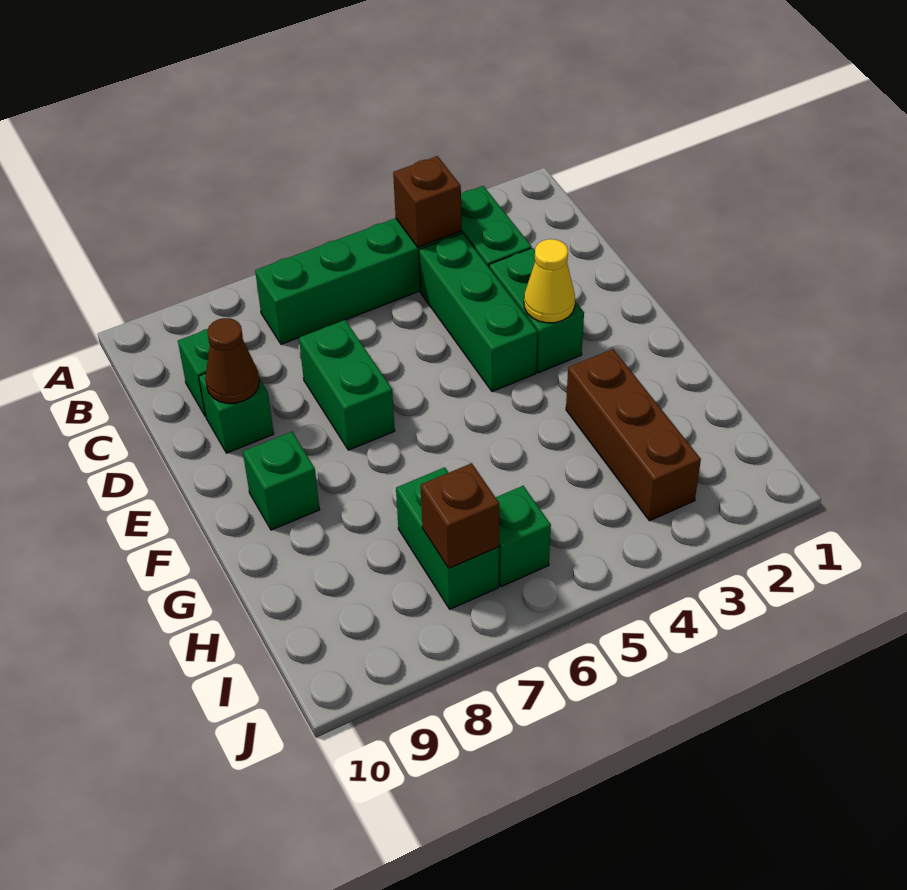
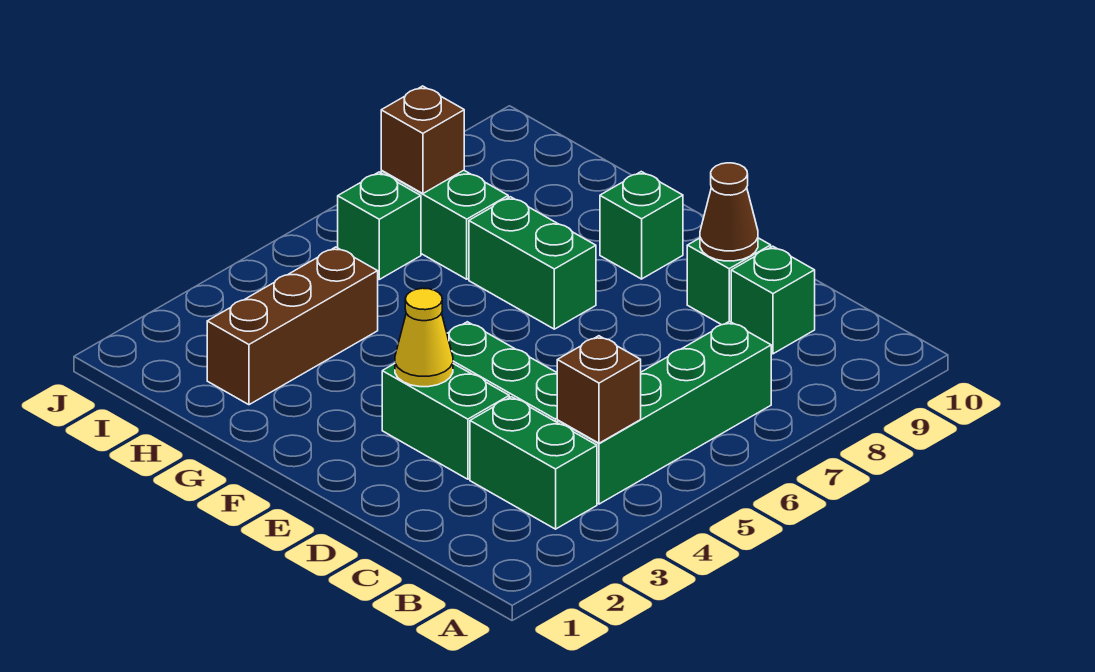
green brick D7:E7 level 1 -> green brick F7:G7 level 1
brown brick G3:I3 level 1 -> brown brick H2:H4 level 1

